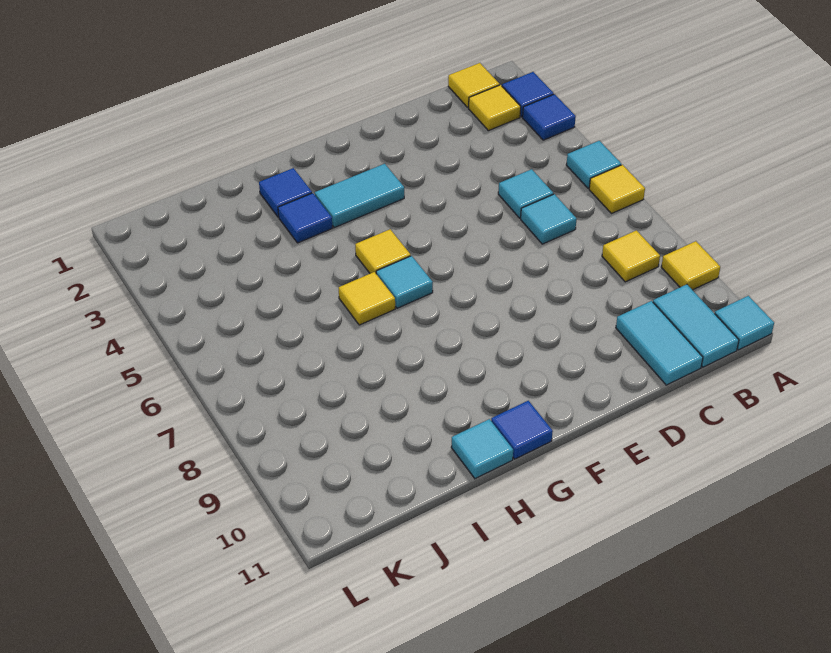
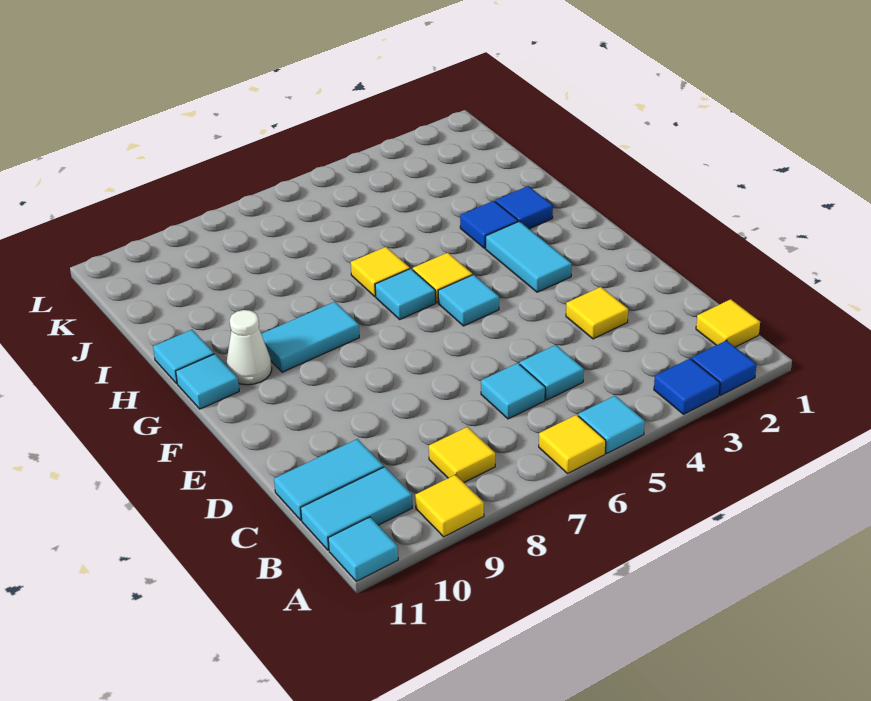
yellow tile B2 level 1 -> yellow tile D3 level 1
none -> cyan tile F5 level 1
none -> cyan tile G8:G9 level 1
none -> white cone G10 level 1
blue tile G11 level 1 -> cyan tile G11 level 1

